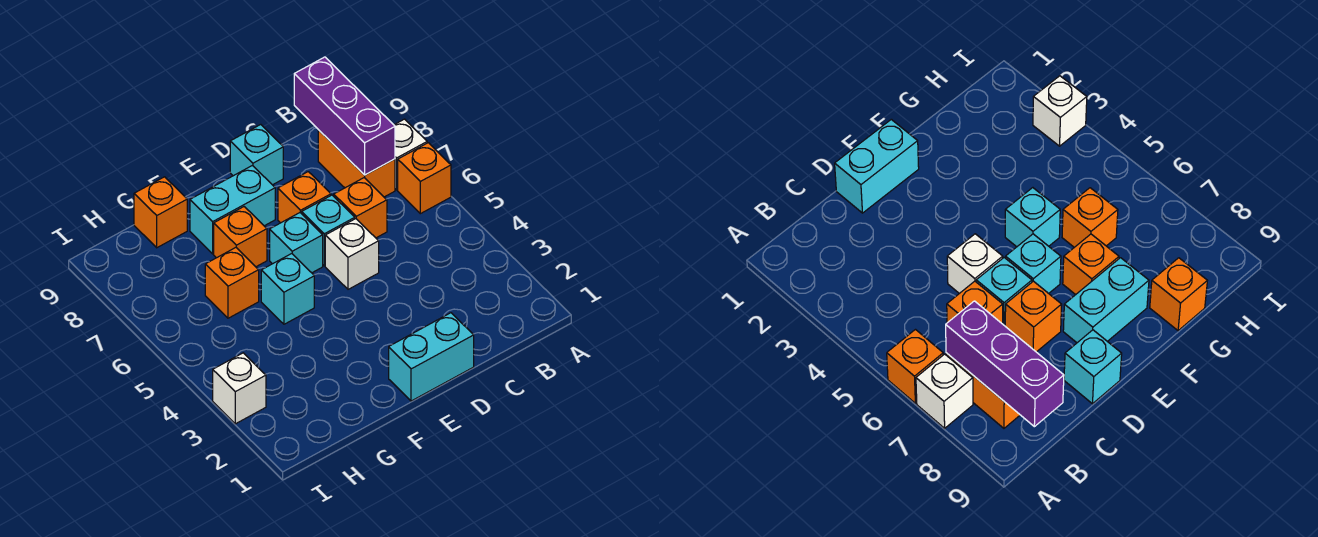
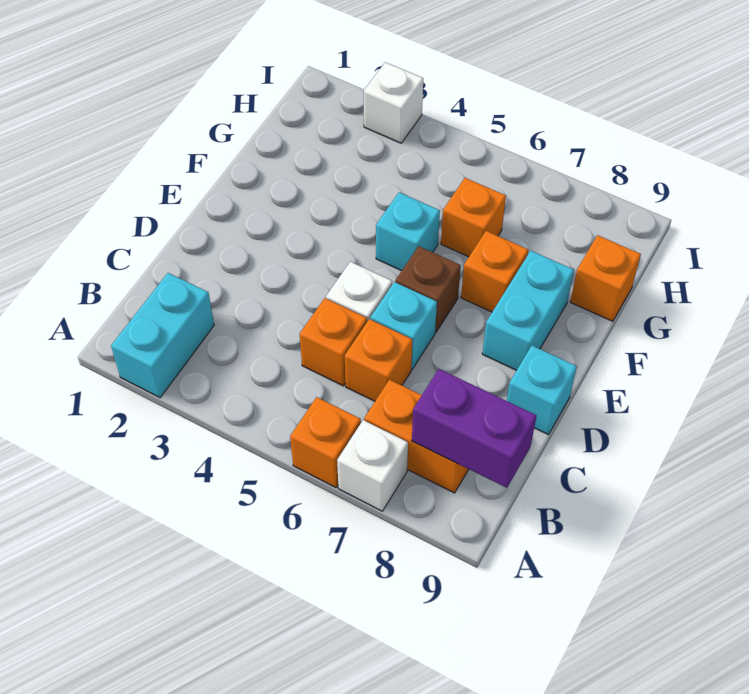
purple brick B7:B9 level 2 -> purple brick B8:B9 level 2
cyan brick D1:E1 level 1 -> cyan brick A2:B2 level 1
orange brick D7 level 1 -> orange brick C5 level 1
cyan brick E6 level 1 -> brown brick E6 level 1

